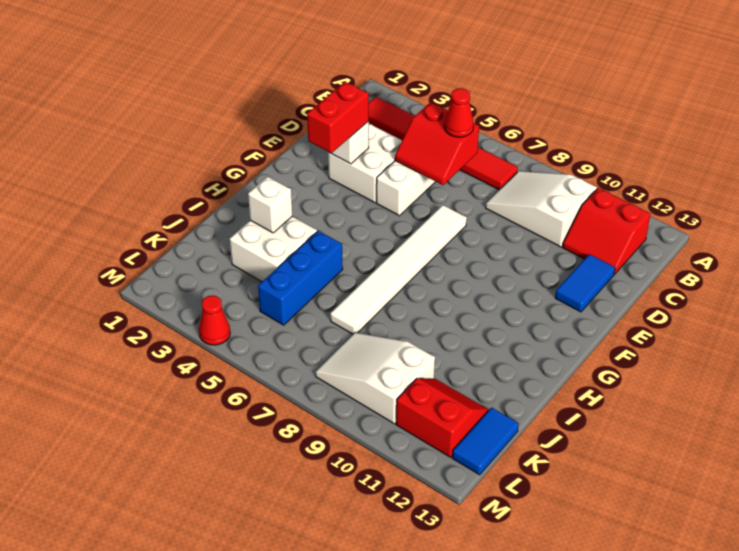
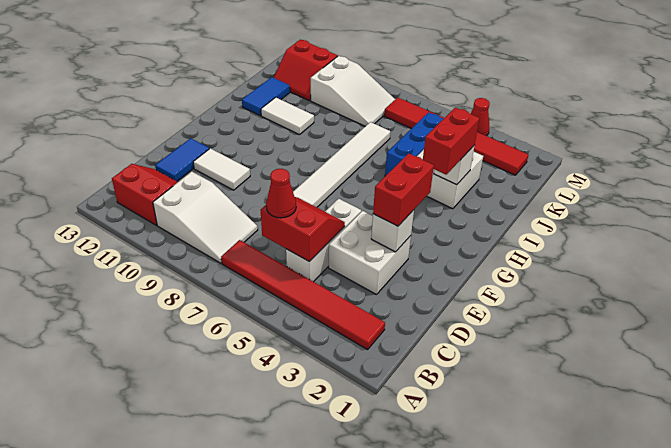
none -> white tile E10:E11 level 1
none -> red brick H3:I3 level 3
none -> white tile I10:I11 level 1
blue tile K13:L13 level 1 -> blue tile I12:J12 level 1
none -> red tile L2:L7 level 1

